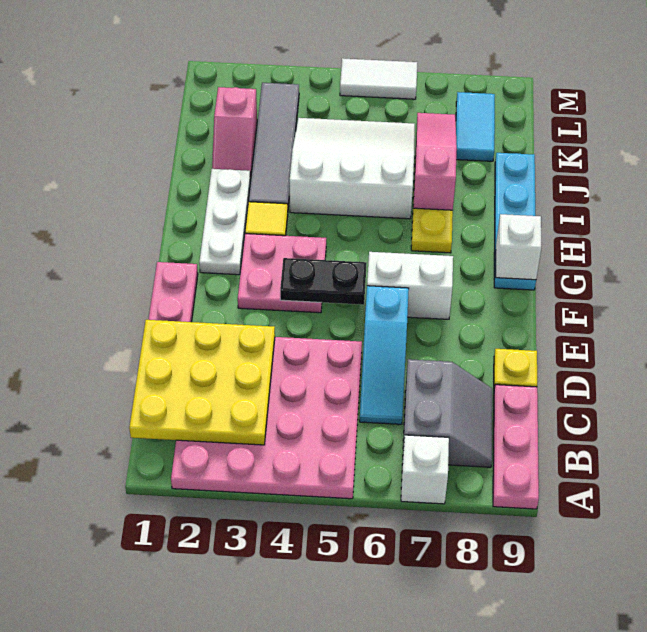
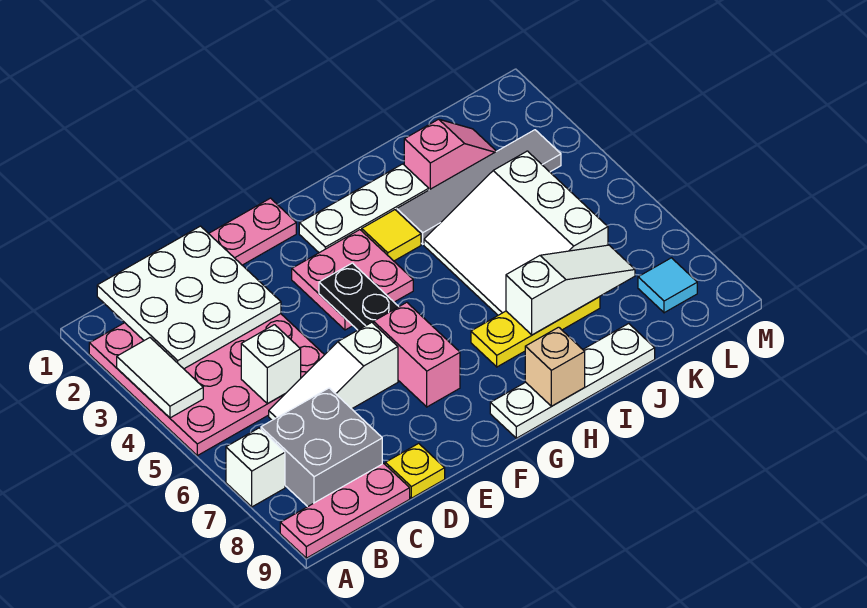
yellow plate B1:D3 level 2 -> white plate B1:D3 level 2
grey slope B7:C8 level 1 top 7 -> grey brick B7:C8 level 1
cyan slope C6:E6 level 1 top E -> white slope C6:E6 level 1 top E
white brick F6:F7 level 1 -> pink brick F6:F7 level 1
cyan plate G9:J9 level 1 -> white plate G9:J9 level 1
white brick G9 level 2 -> white brick C5 level 2
none -> tan brick H9 level 2
white slope I4:K6 level 1 top I -> white slope I4:K6 level 1 top K
pink slope I7:K7 level 2 top I -> white slope I7:K7 level 2 top I
pink slope J2:K2 level 1 top K -> pink slope J2:K2 level 1 top J
cyan tile K8:L8 level 1 -> cyan tile L8 level 1
white tile M5:M6 level 1 -> white tile A3:A4 level 2

